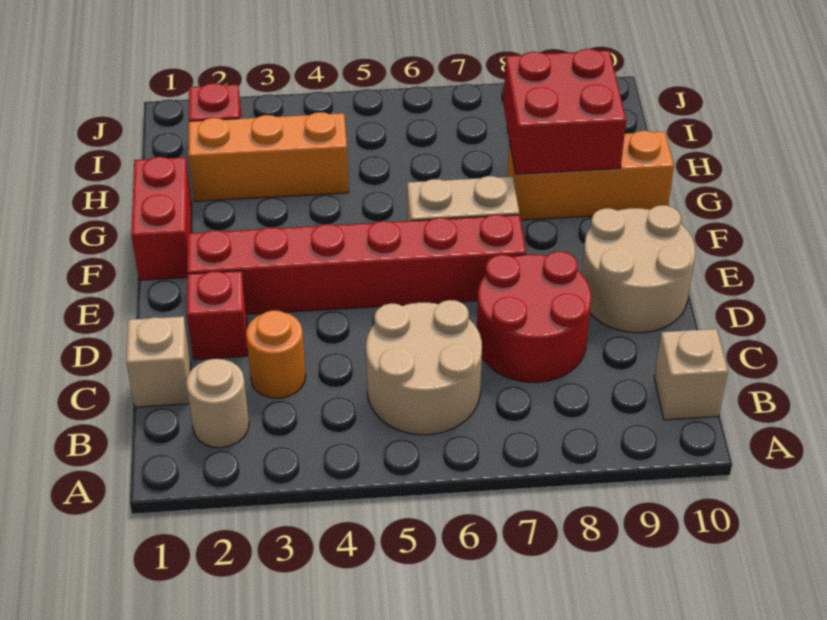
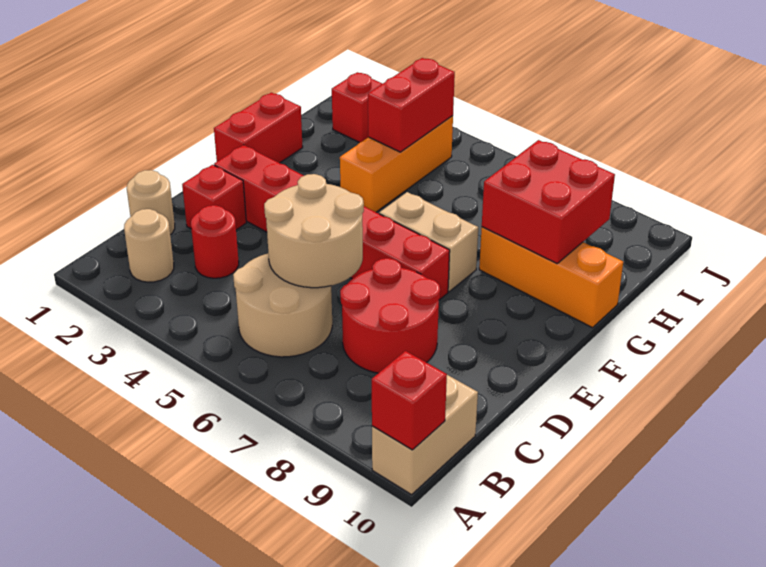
none -> red brick A10 level 2
tan brick B10 level 1 -> tan brick A10:B10 level 1
tan brick C1 level 1 -> tan round brick C1 level 1
orange round brick C3 level 1 -> red round brick C3 level 1
tan round brick D9:E10 level 1 -> tan round brick C5:D6 level 2
orange brick H2:H4 level 1 -> orange brick G4:I4 level 1
none -> red brick H4:I4 level 2

